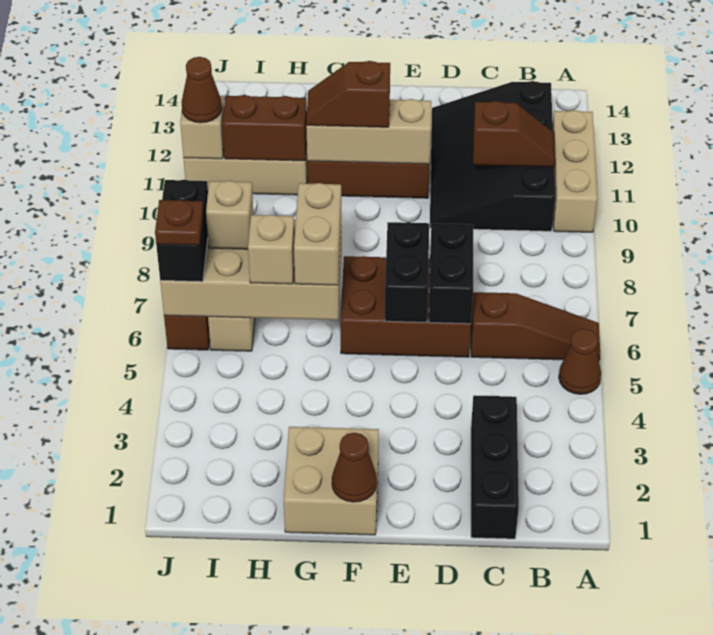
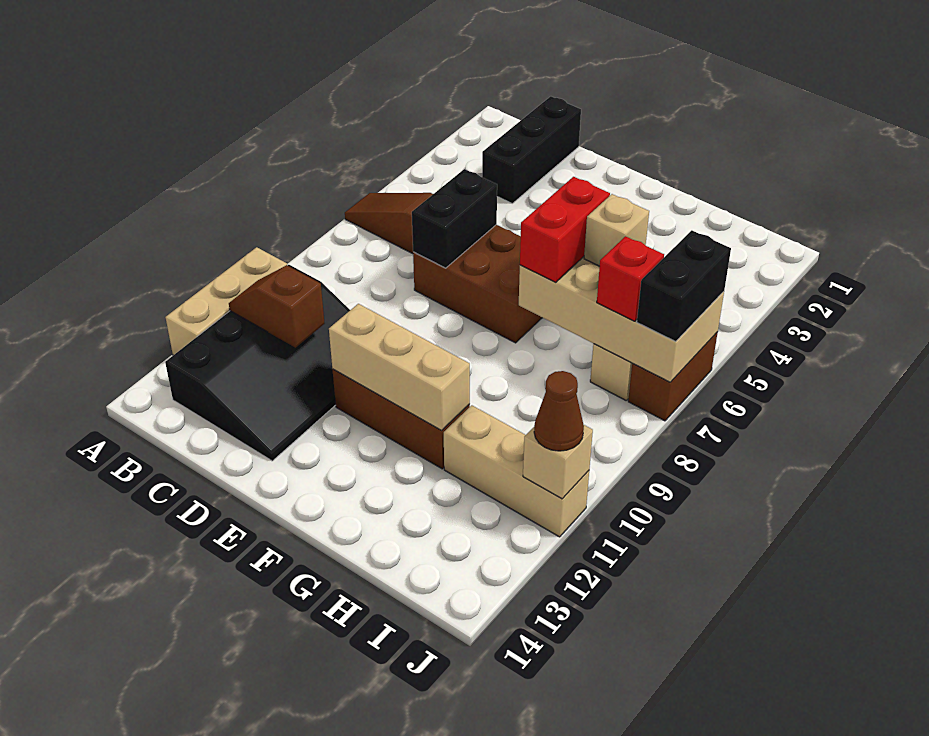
brown cone A5 level 1 -> none
black brick E6:E7 level 2 -> none
tan brick F1:G2 level 1 -> none
brown cone F1 level 2 -> none
brown slope F11:G11 level 3 top F -> none
tan brick G6:G7 level 3 -> red brick G6:G7 level 3
brown brick H11:I11 level 2 -> none
tan brick I7 level 3 -> red brick I7 level 3
brown plate J6 level 4 -> none

